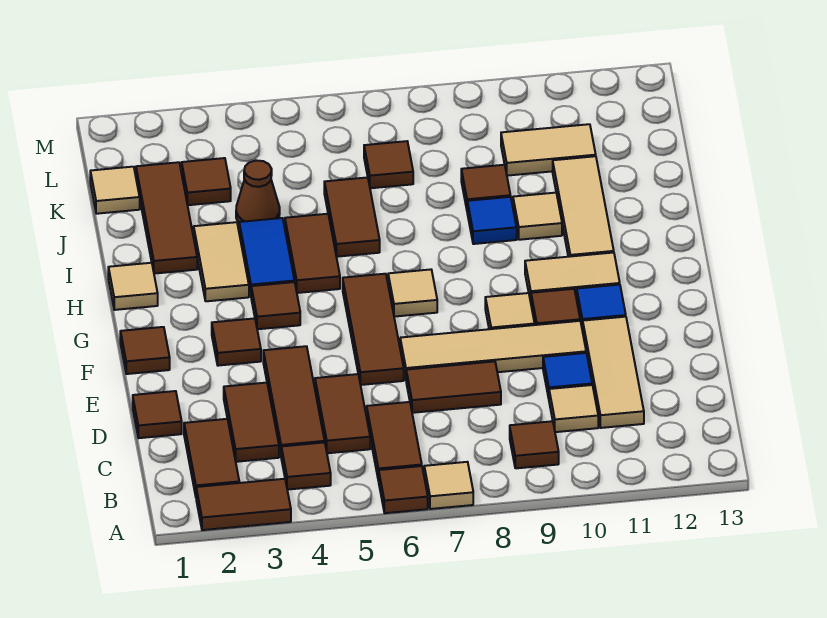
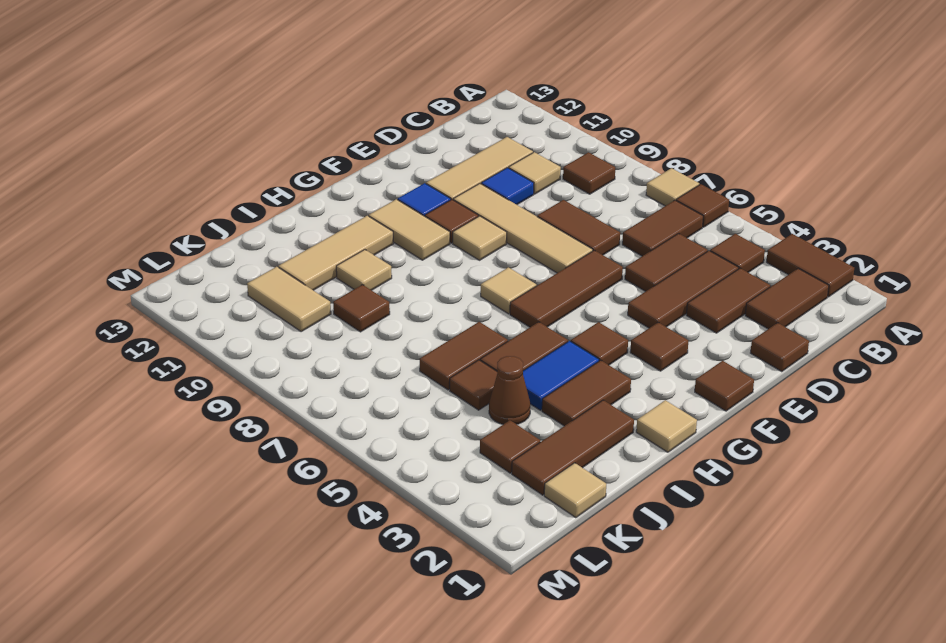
tan tile H3:I3 level 1 -> brown tile H3:I3 level 1
blue tile I9 level 1 -> none
brown tile K7 level 1 -> brown tile J5 level 1

